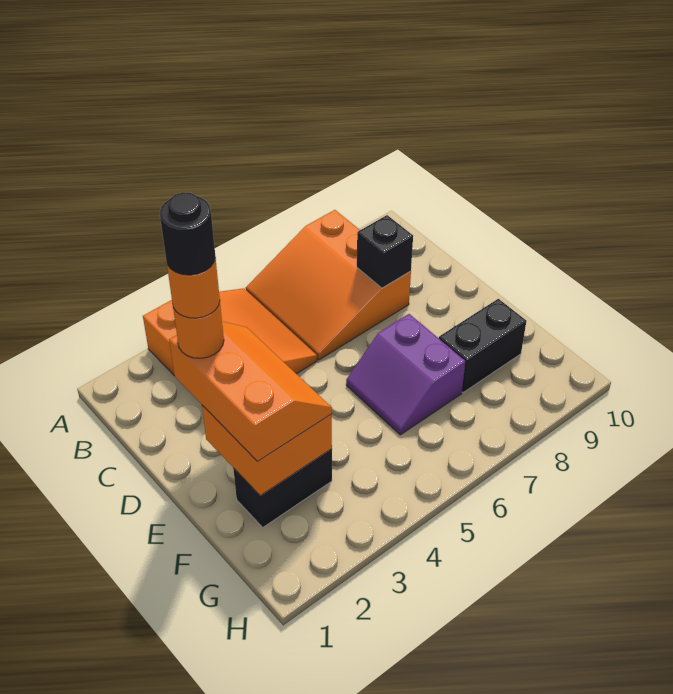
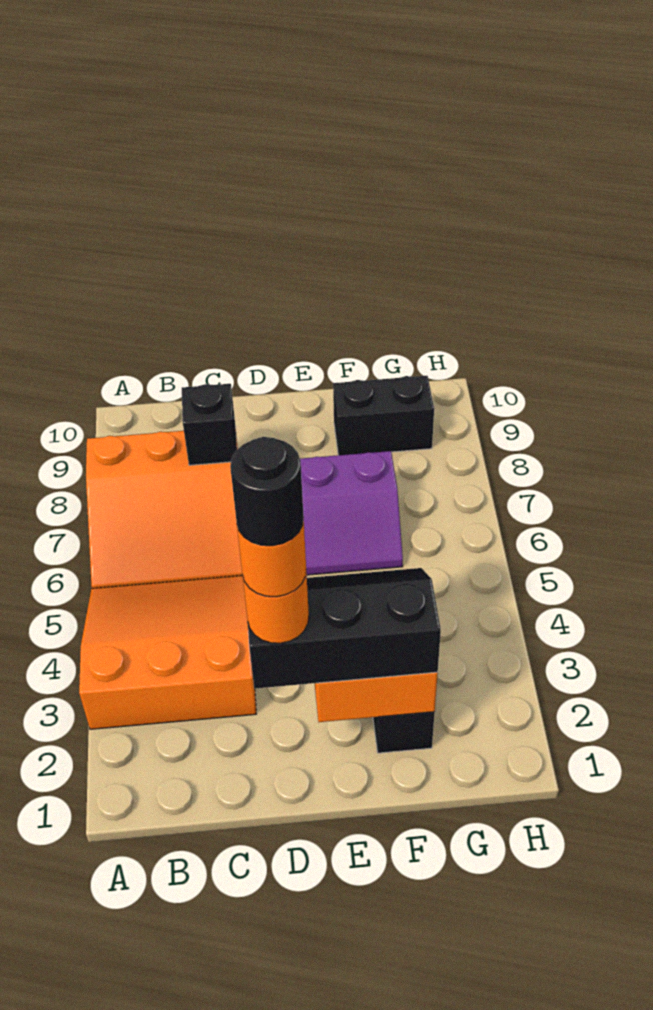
orange slope D2:F3 level 3 top 2 -> black slope D2:F3 level 3 top 2
black brick F8:F9 level 1 -> black brick F9:G9 level 1

